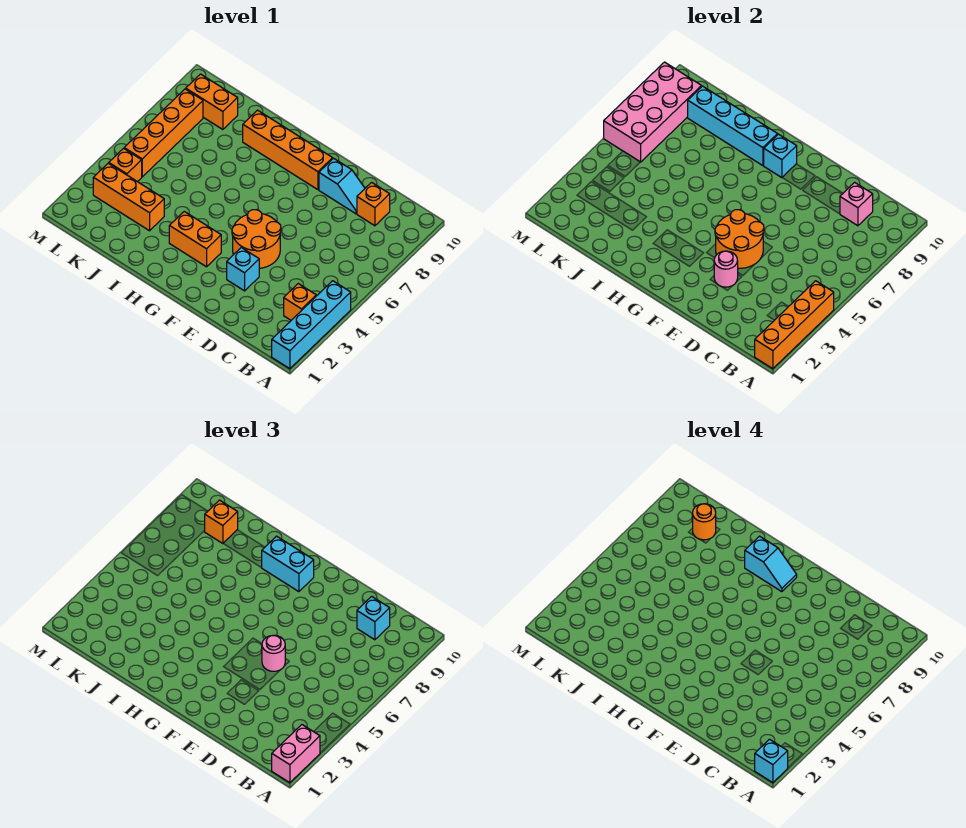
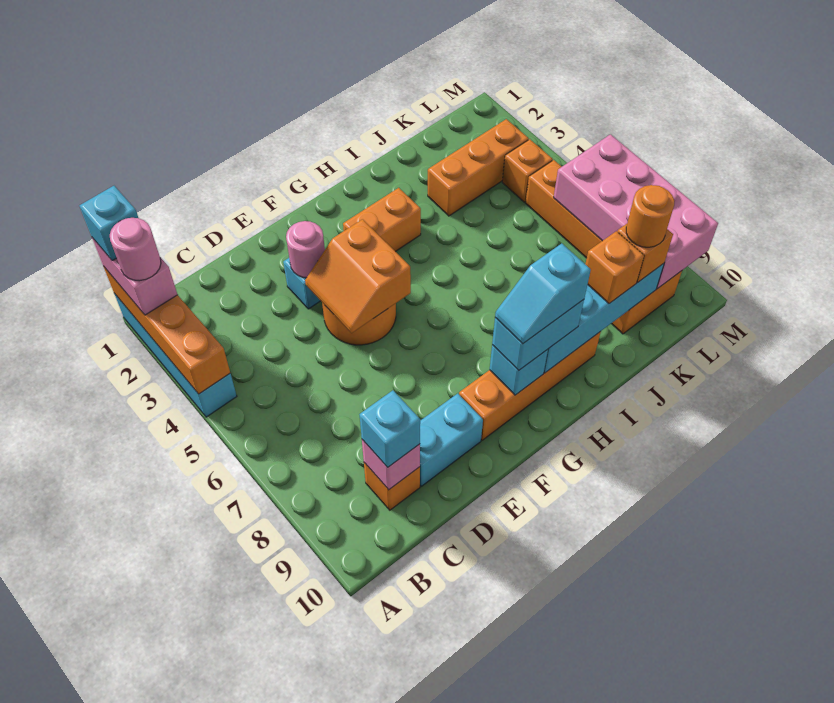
orange brick B3 level 1 -> orange brick J9 level 3
cyan slope D9:E9 level 1 top E -> cyan brick D9:E9 level 1
orange round brick E4:F5 level 2 -> orange slope E4:F5 level 2 top F
pink round brick E5 level 3 -> pink round brick A2 level 4

